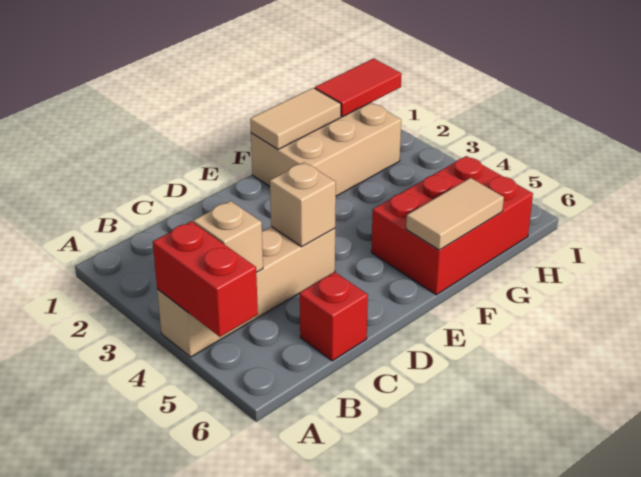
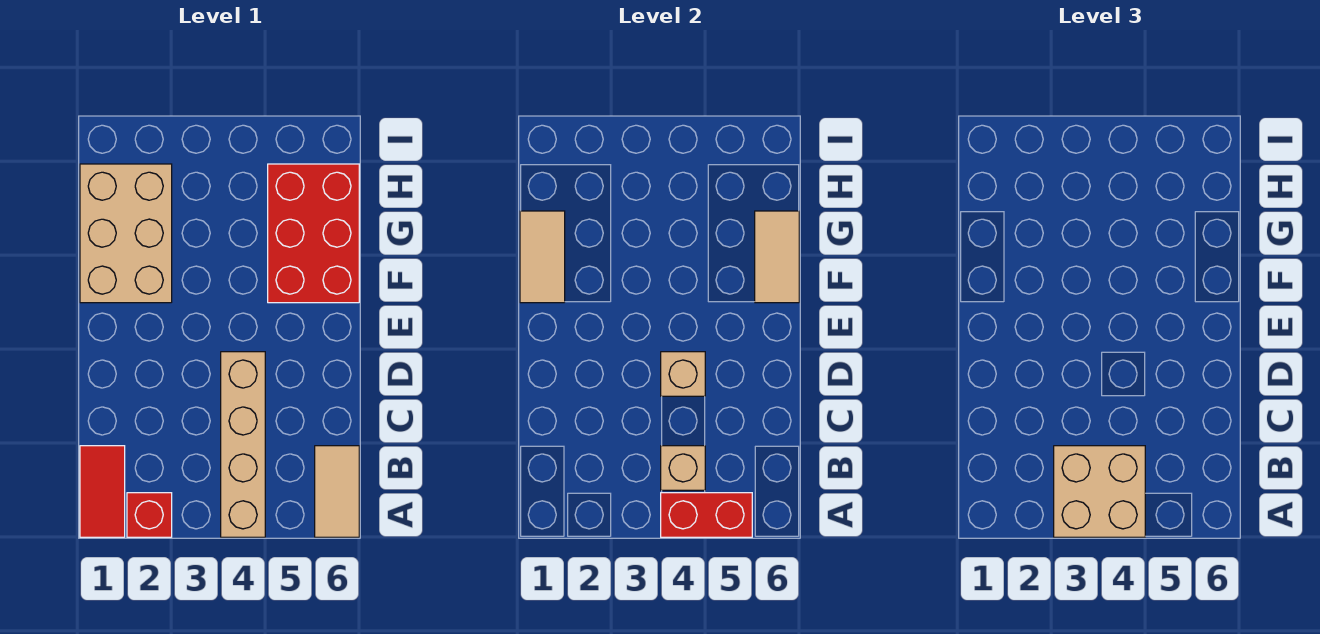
none -> tan brick A3:B4 level 3
none -> tan tile A6:B6 level 1
red brick C6 level 1 -> red brick A2 level 1
red tile H1:I1 level 2 -> red tile A1:B1 level 1

